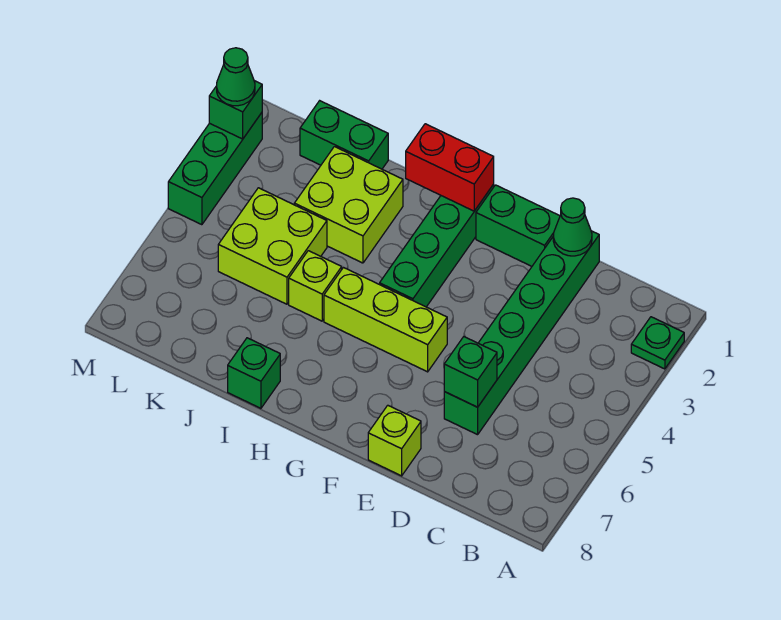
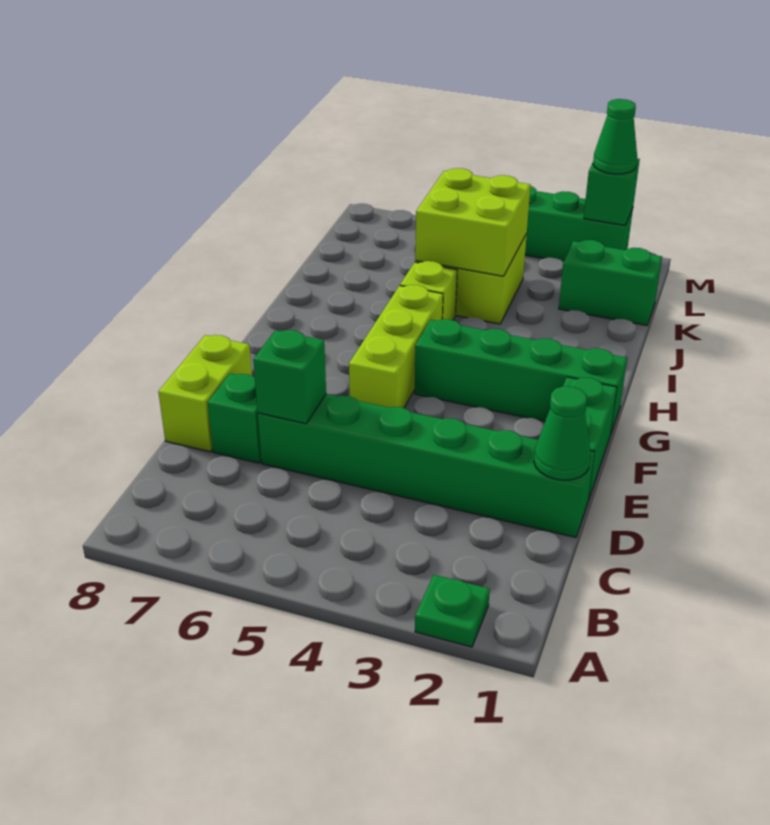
lime brick E8 level 1 -> lime brick D8:E8 level 1
red brick G1:H1 level 2 -> none
lime brick I2:J3 level 1 -> lime brick J4:K5 level 2
green brick I8 level 1 -> green brick D7 level 1
green brick J1:K1 level 1 -> green brick K1:K2 level 1

